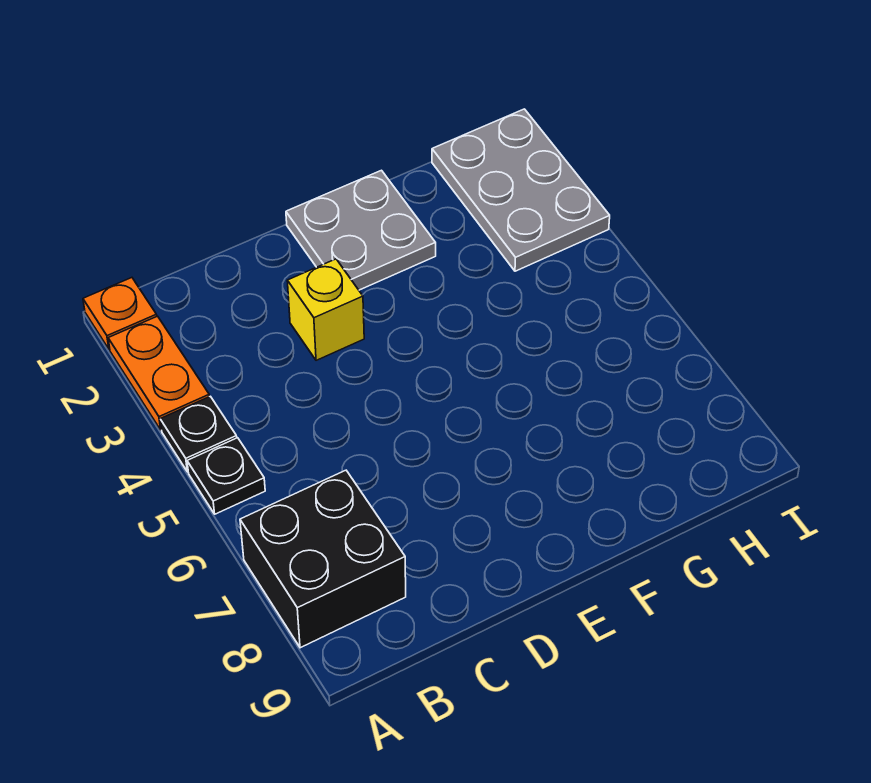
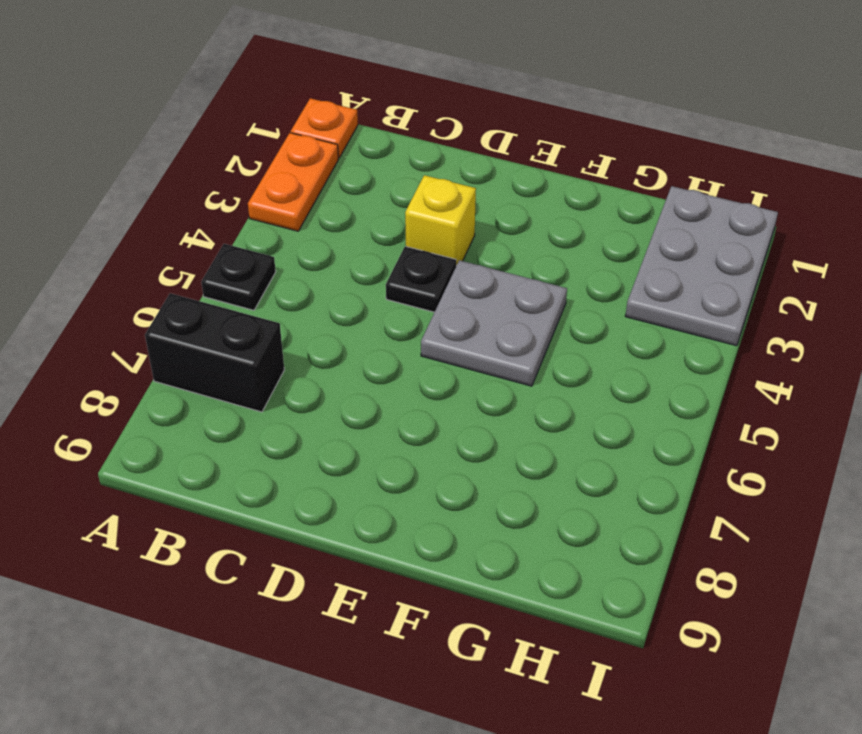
black plate A4 level 1 -> black plate D4 level 1
black brick A7:B8 level 1 -> black brick A7:B7 level 1
grey plate E1:F2 level 1 -> grey plate E4:F5 level 1

